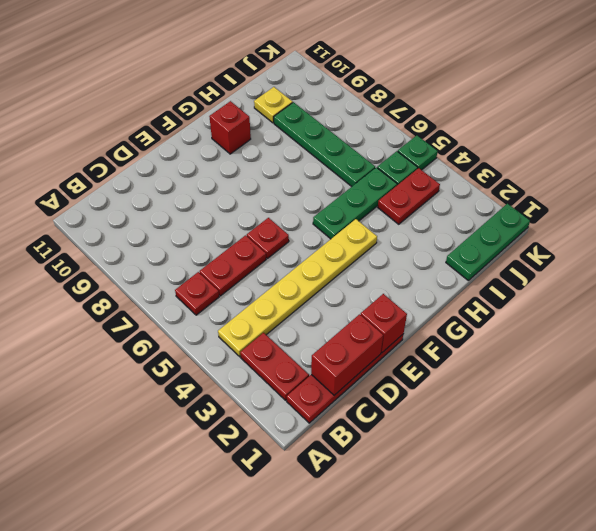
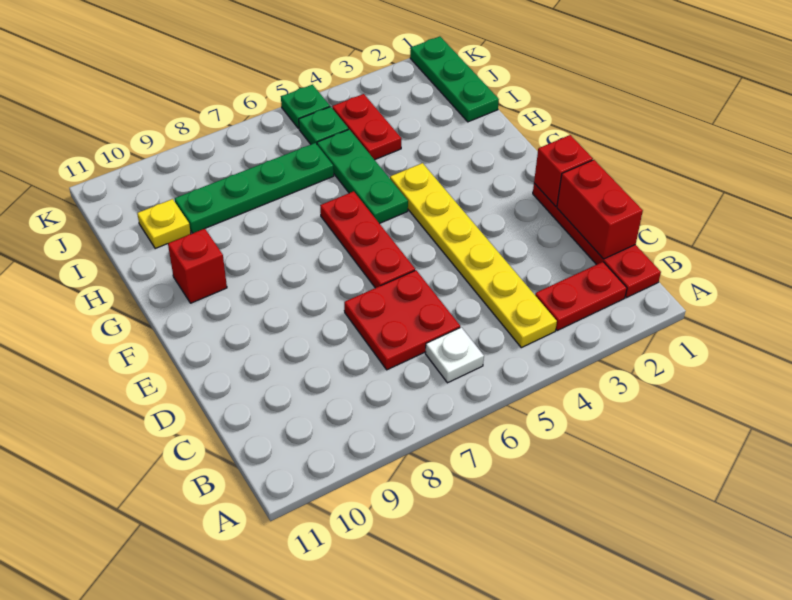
red plate B6 level 1 -> white plate B6 level 1
red plate C6:D6 level 1 -> red plate C6:D7 level 1
red plate E6 level 1 -> red plate E6:G6 level 1

